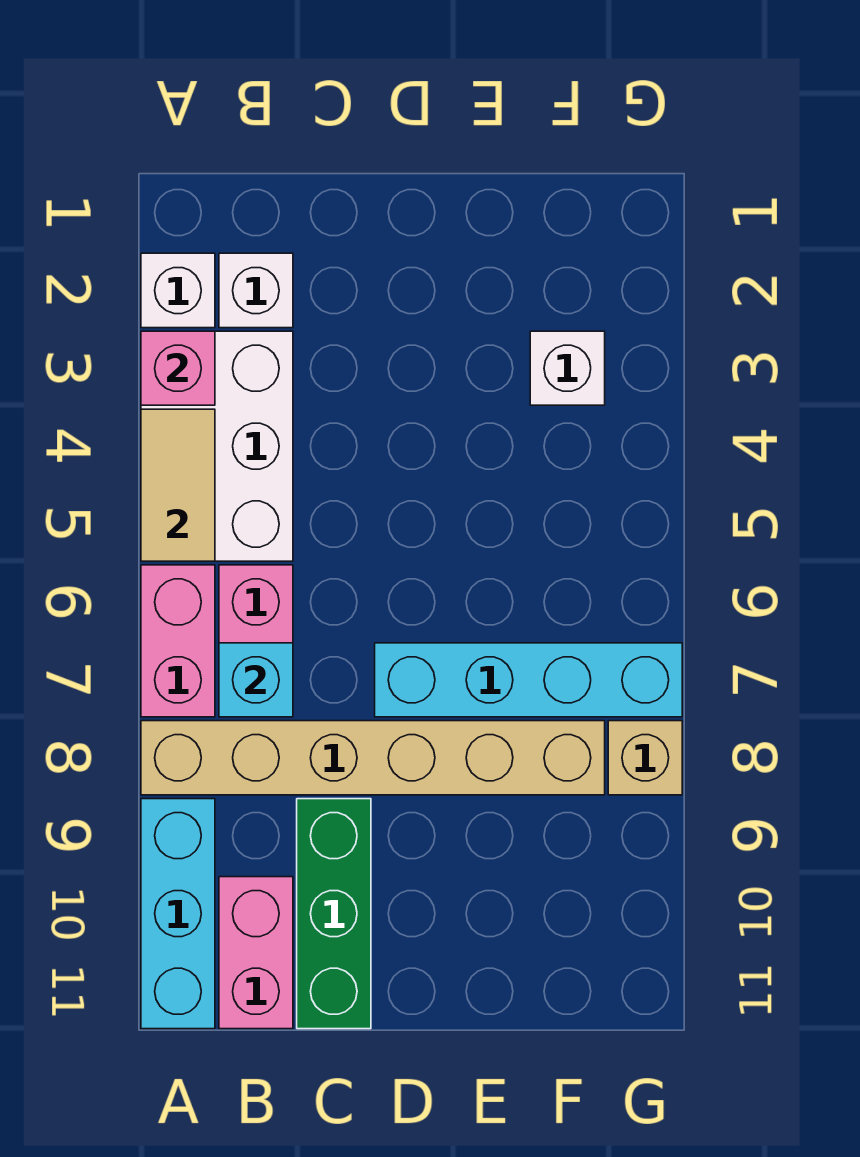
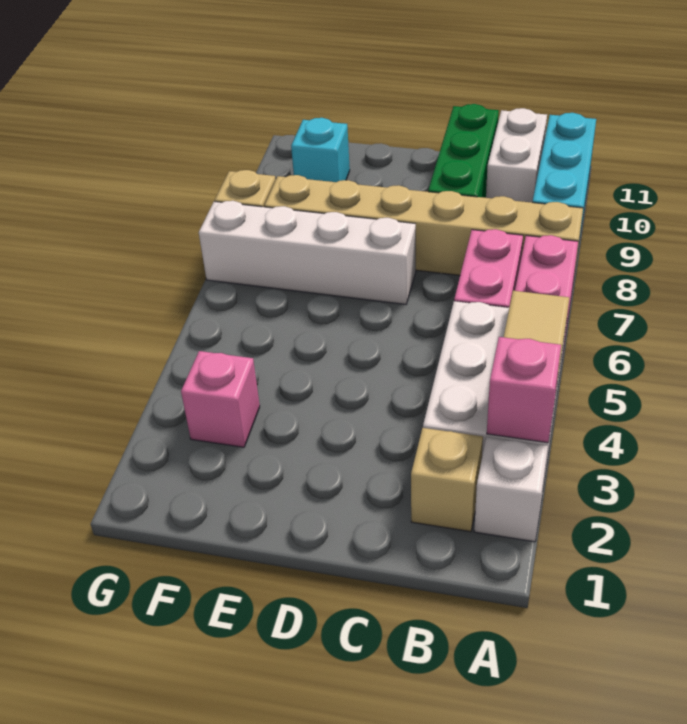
white brick B2 level 1 -> tan brick B2 level 1
cyan brick B7 level 2 -> cyan brick F10 level 1
pink brick B10:B11 level 1 -> white brick B10:B11 level 1
cyan brick D7:G7 level 1 -> white brick D7:G7 level 1
white brick F3 level 1 -> pink brick F3 level 1

